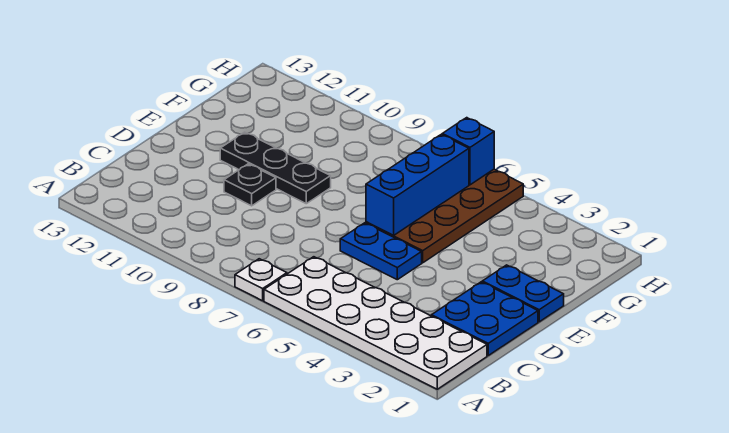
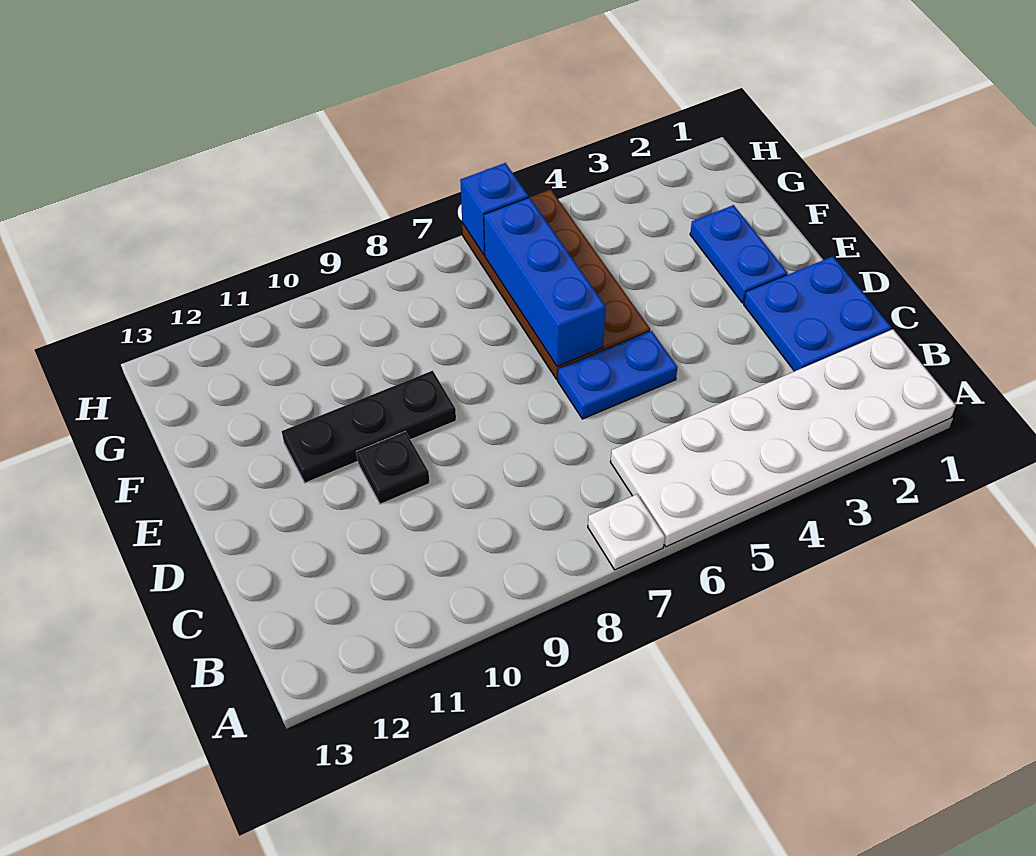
blue plate E1:E2 level 1 -> blue plate E2:F2 level 1

